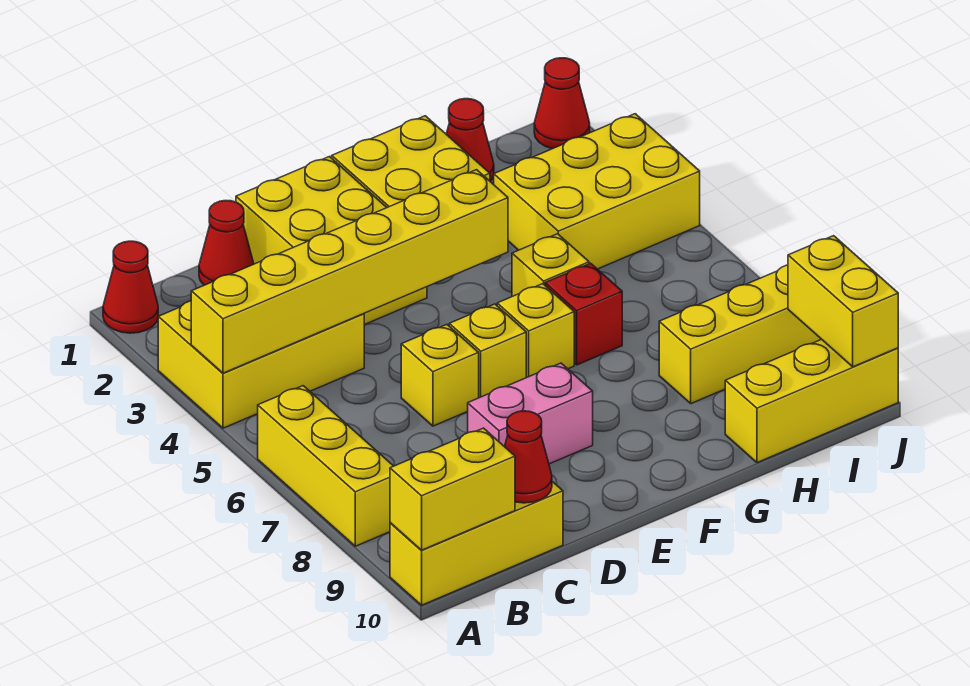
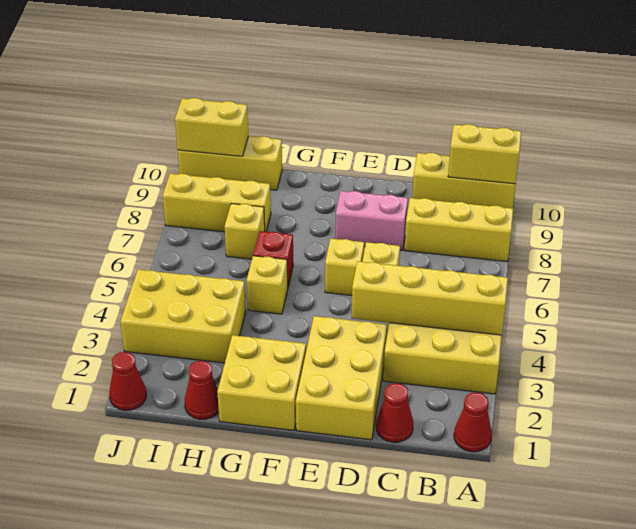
yellow brick A4:F4 level 2 -> yellow brick A4:D4 level 2
yellow brick A6:A8 level 1 -> yellow brick A8:C8 level 1
red cone C10 level 2 -> none
yellow brick F6 level 1 -> yellow brick H7 level 1
yellow brick J9:J10 level 2 -> yellow brick I10:J10 level 2

